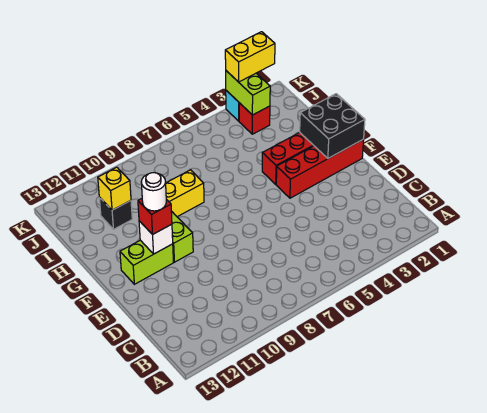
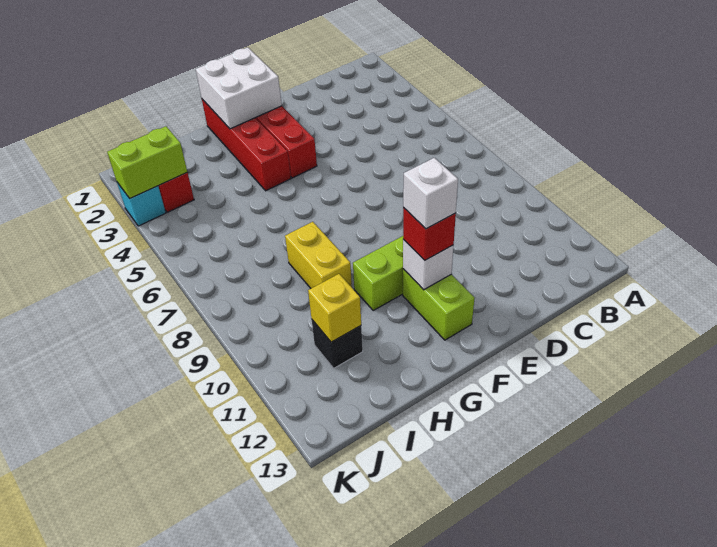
black brick F1:G2 level 2 -> white brick F1:G2 level 2
white round brick F11 level 4 -> white brick F11 level 4
yellow brick K2:K3 level 3 -> none

